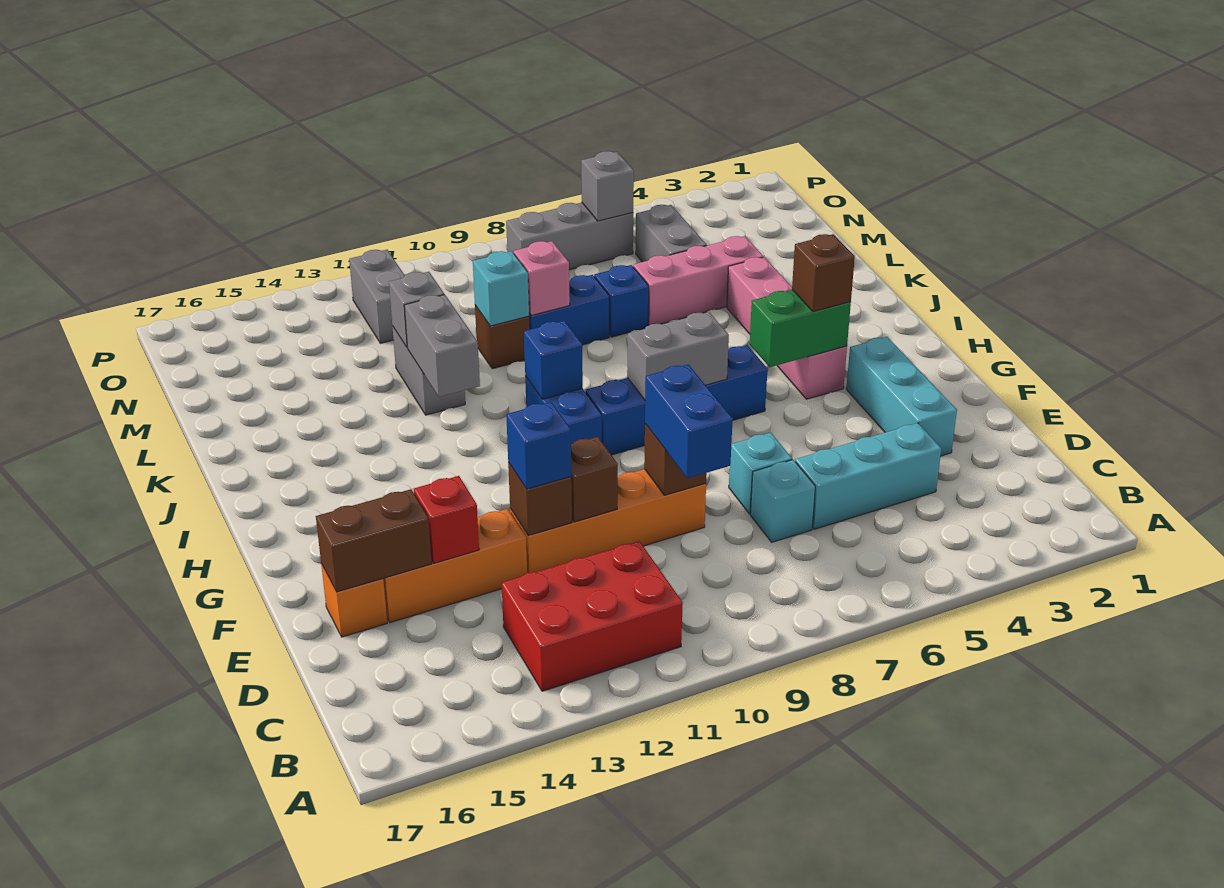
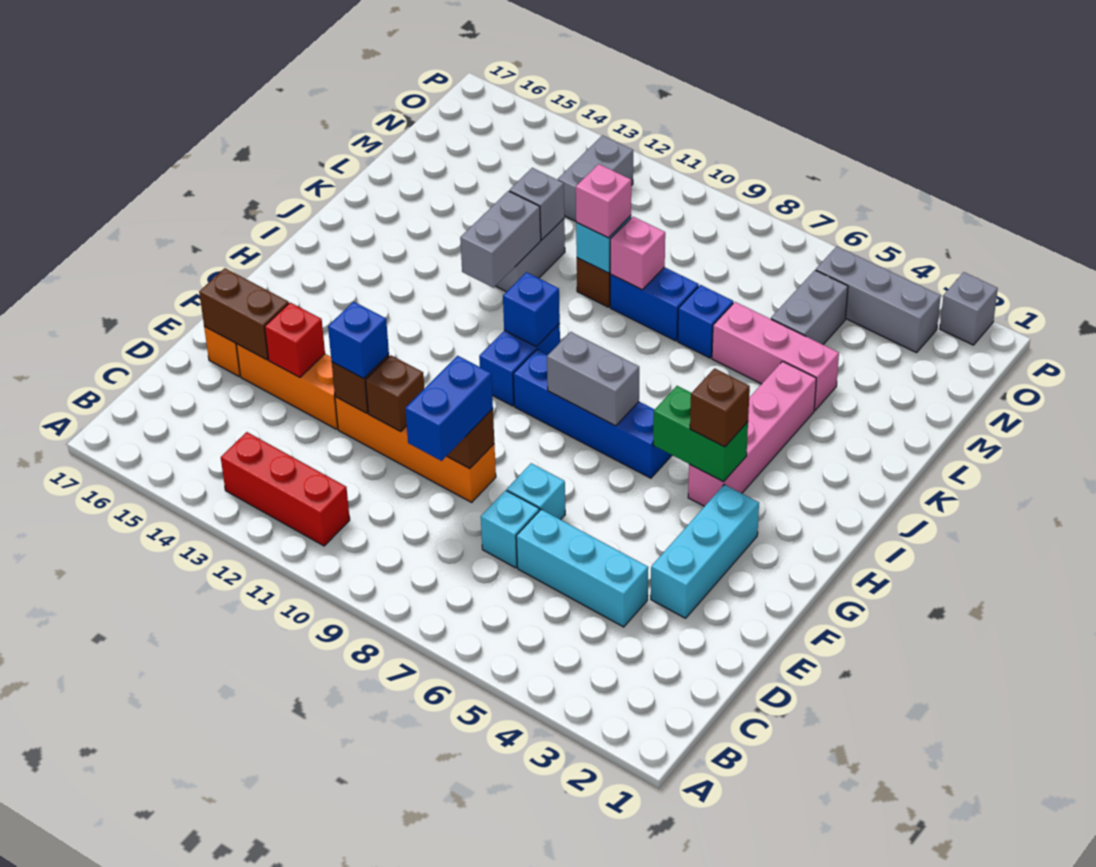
red brick B11:C13 level 1 -> red brick B11:B13 level 1
none -> pink brick L10 level 3
grey brick O6:O8 level 1 -> grey brick O3:O5 level 1
grey brick O6 level 2 -> grey brick P2 level 1

